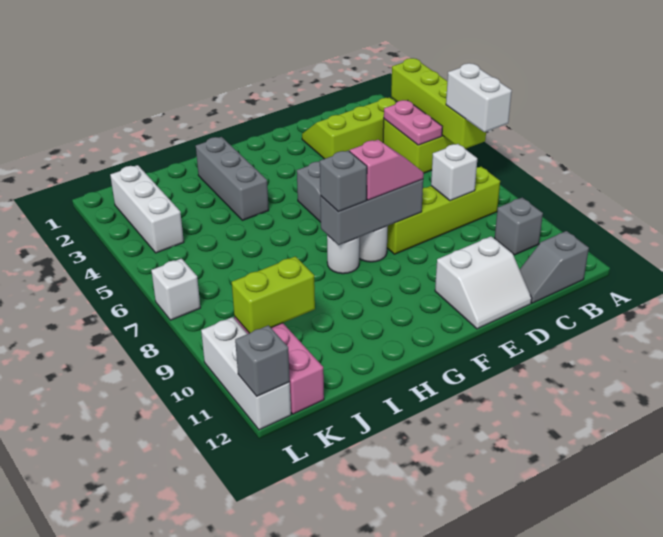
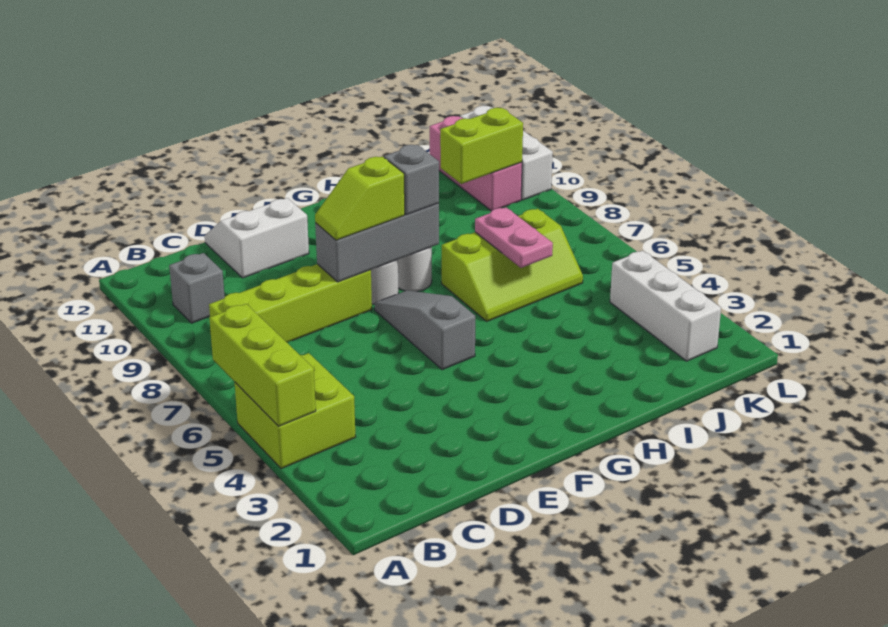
lime brick A3:A6 level 2 -> lime brick A4:A6 level 2
white brick A6:A7 level 3 -> none
lime slope B2:D3 level 1 top 3 -> lime slope H6:J7 level 1 top 7
pink plate B4:B5 level 2 -> pink plate I6:I7 level 2
grey slope B12:C12 level 1 top B -> none
white brick C8 level 2 -> none
pink slope E8:F8 level 3 top F -> lime slope E8:F8 level 3 top F
grey brick H2:H4 level 1 -> none
white brick L7 level 1 -> none
grey brick L12 level 2 -> none

